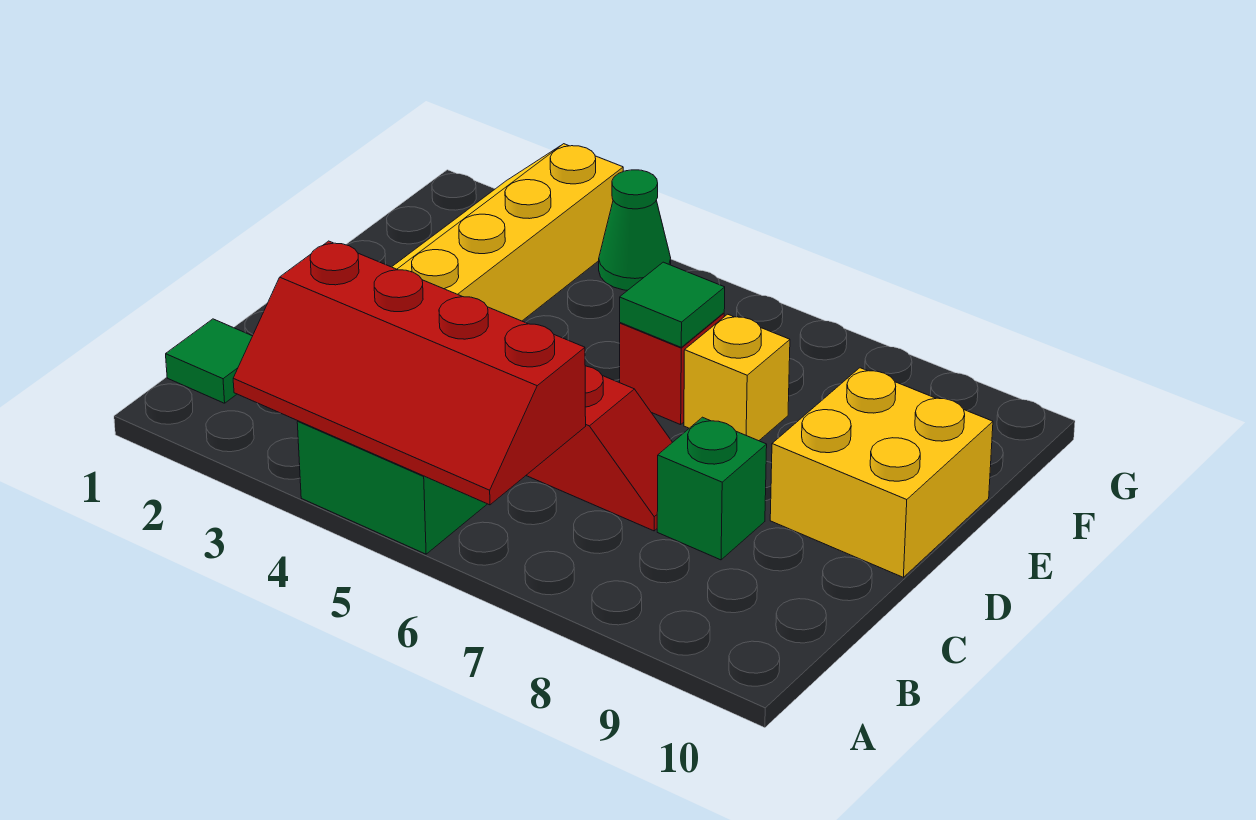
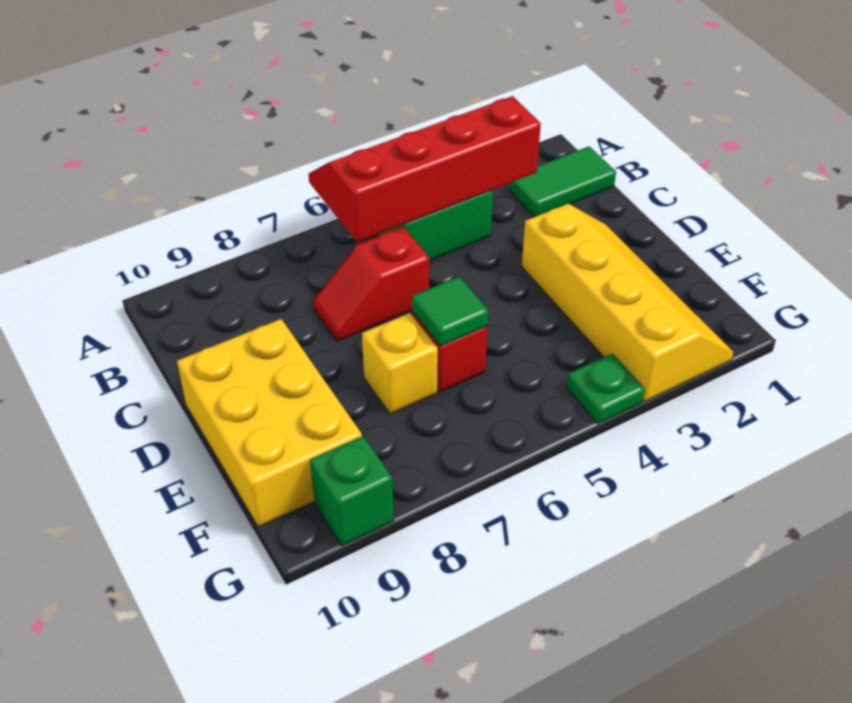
green tile B1 level 1 -> green tile B1:B2 level 1
green brick C8 level 1 -> green brick G9 level 1
yellow brick D9:E10 level 1 -> yellow brick D9:F10 level 1
green cone G4 level 1 -> green plate G4 level 1

